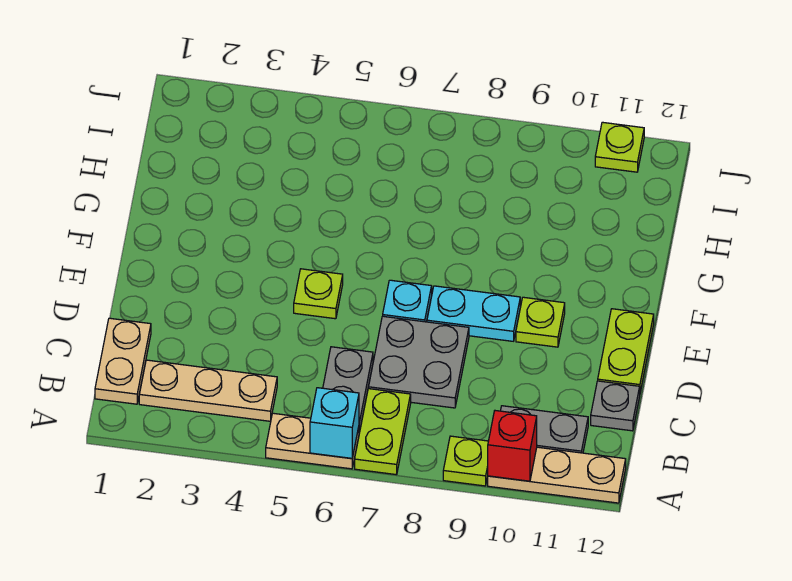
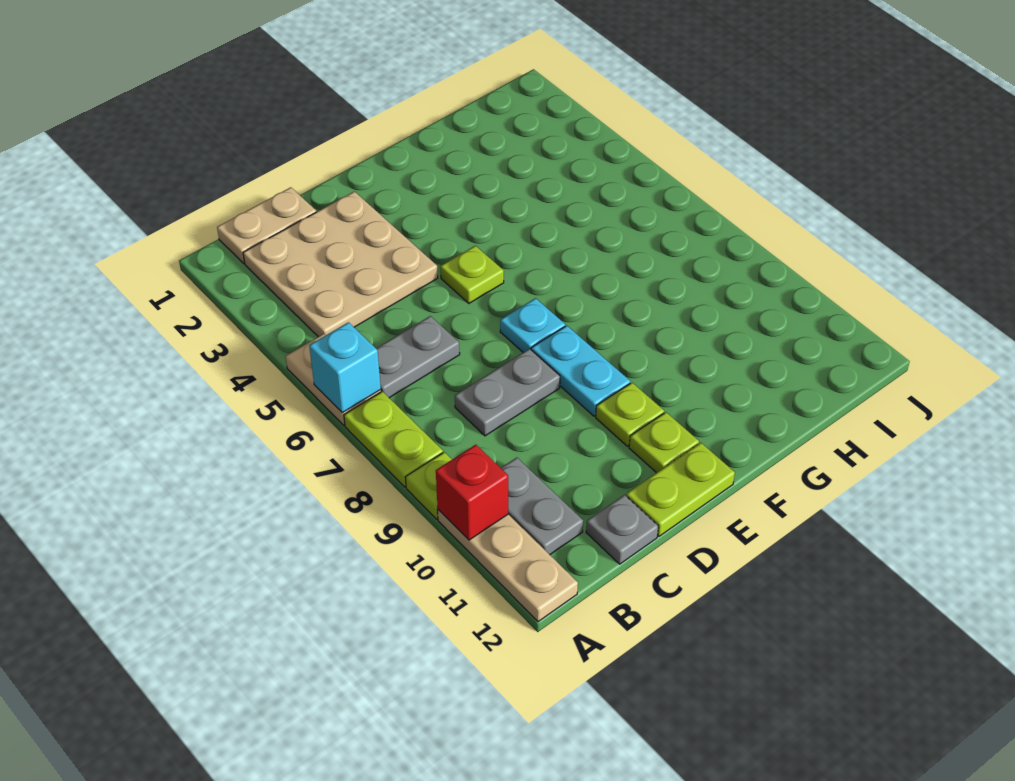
lime plate A7:B7 level 1 -> lime plate A7:A8 level 1
tan plate B2:B4 level 1 -> tan plate B2:D4 level 1
grey plate C7:D8 level 1 -> grey plate C8:D8 level 1
lime plate J11 level 1 -> lime plate E11 level 1

